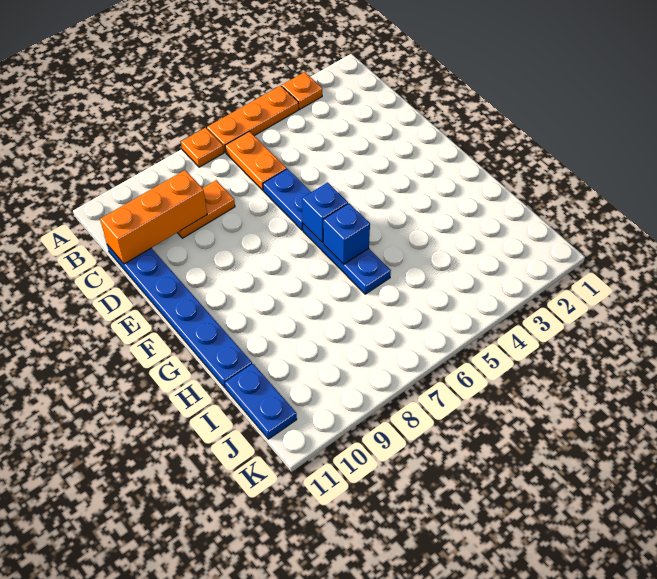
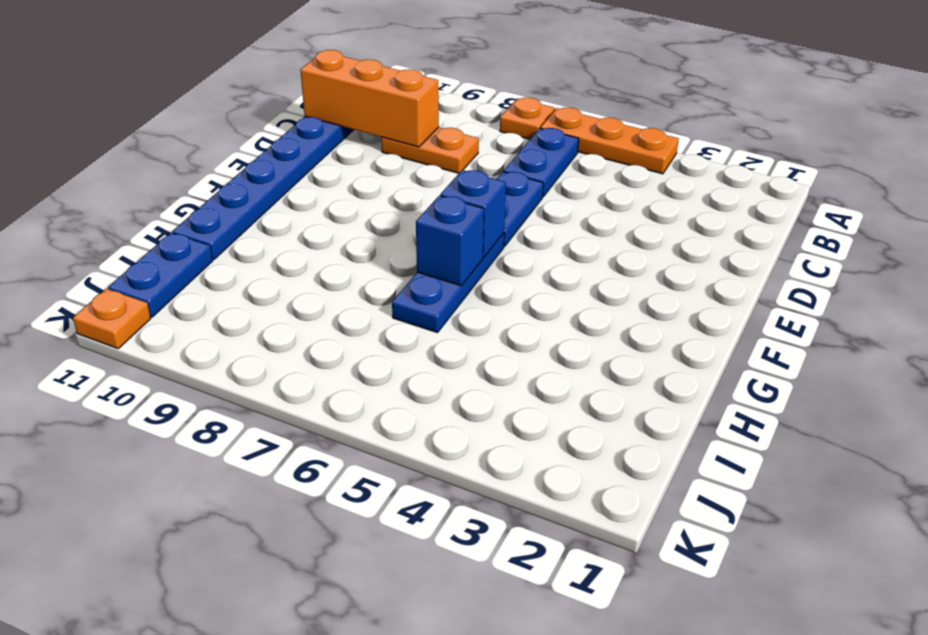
orange plate A3 level 1 -> orange plate K11 level 1
orange plate B6:C6 level 1 -> blue plate B6:C6 level 1

